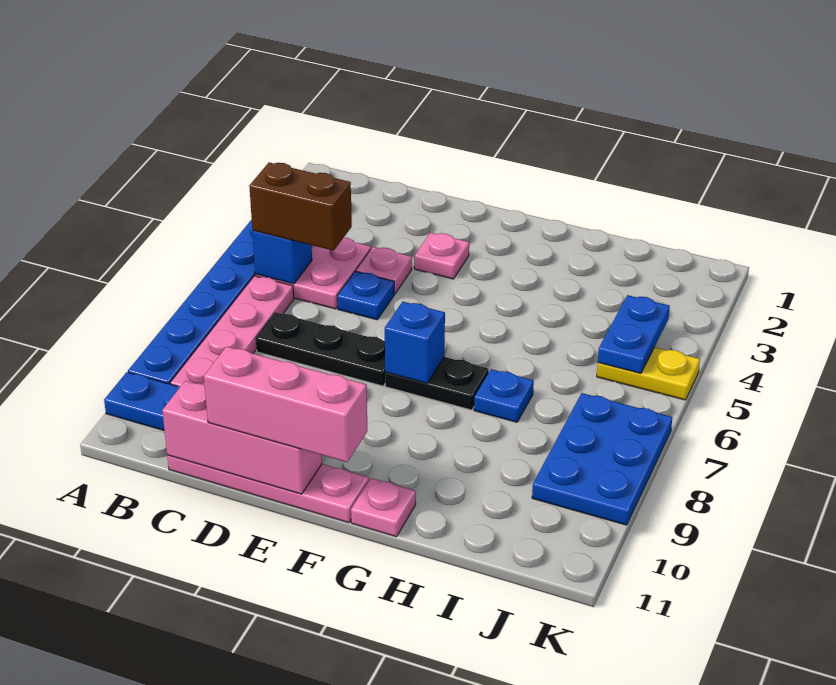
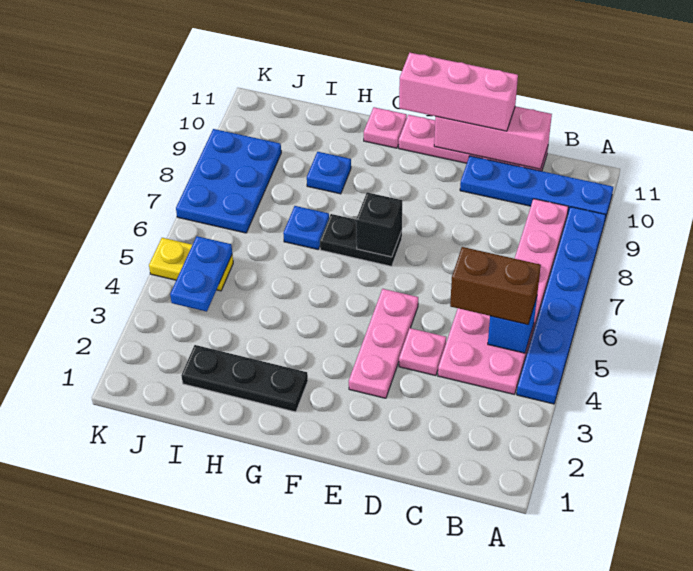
black plate C7:E7 level 1 -> black plate G2:I2 level 1
blue plate D5 level 1 -> blue plate H9 level 1
pink plate E3 level 1 -> pink plate E3:E5 level 1
blue brick F7 level 2 -> black brick F7 level 2

